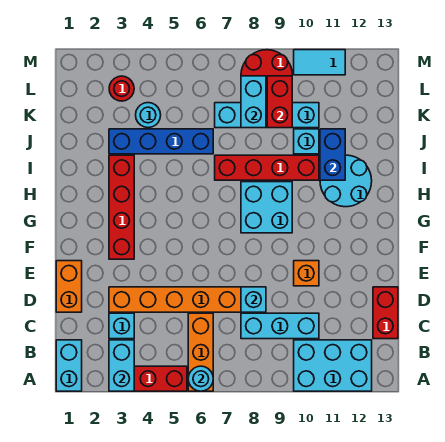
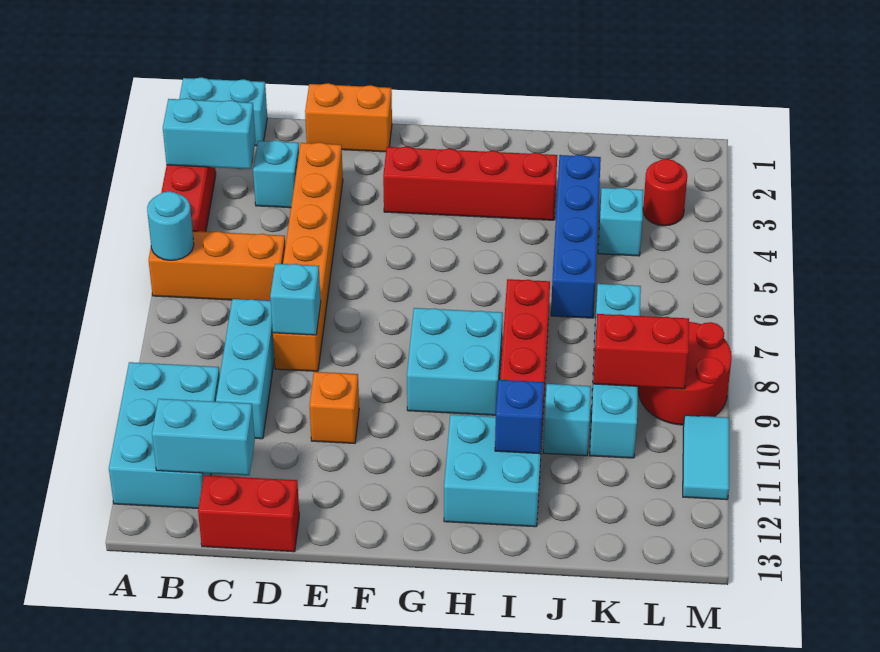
cyan round brick H11:I12 level 1 -> cyan brick H11:I12 level 1
blue brick I11:J11 level 2 -> blue brick I11 level 2
cyan round brick K4 level 1 -> cyan brick K4 level 1
cyan brick K8:L8 level 2 -> cyan brick B12:C12 level 2

